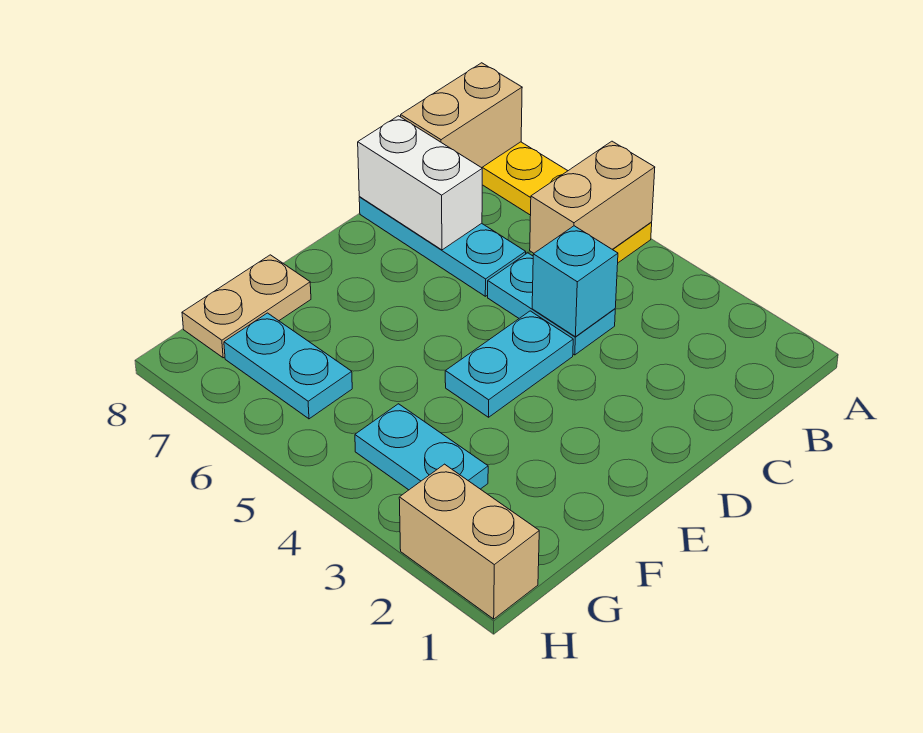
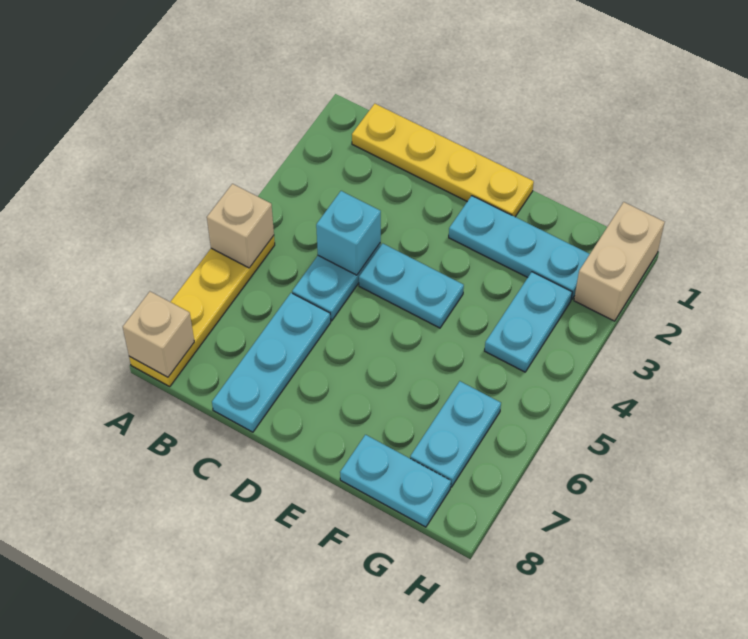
tan brick A5:B5 level 2 -> tan brick A5 level 2
tan brick A8:B8 level 2 -> tan brick A8 level 2
none -> yellow plate B1:E1 level 1
white brick C7:C8 level 2 -> none
none -> cyan plate E2:G2 level 1
tan plate F8:G8 level 1 -> cyan plate F8:G8 level 1

